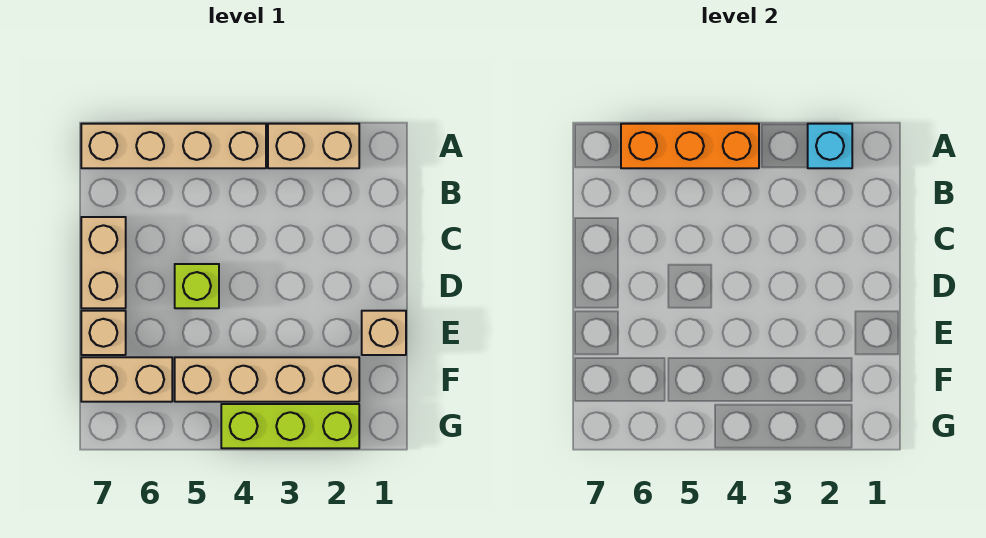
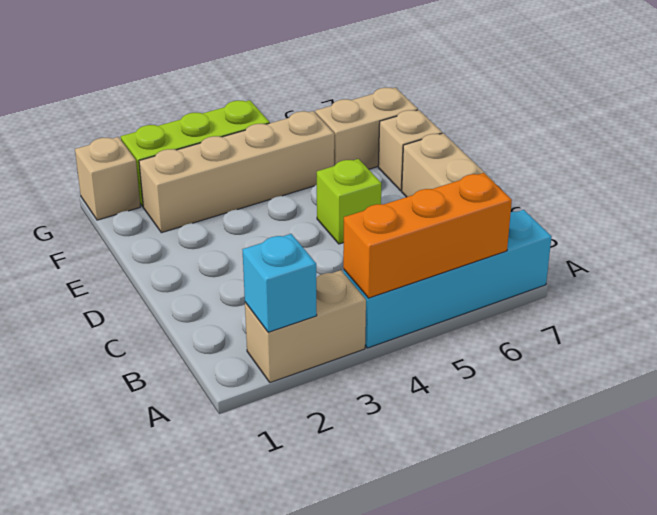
tan brick A4:A7 level 1 -> cyan brick A4:A7 level 1
tan brick E1 level 1 -> tan brick G1 level 1

